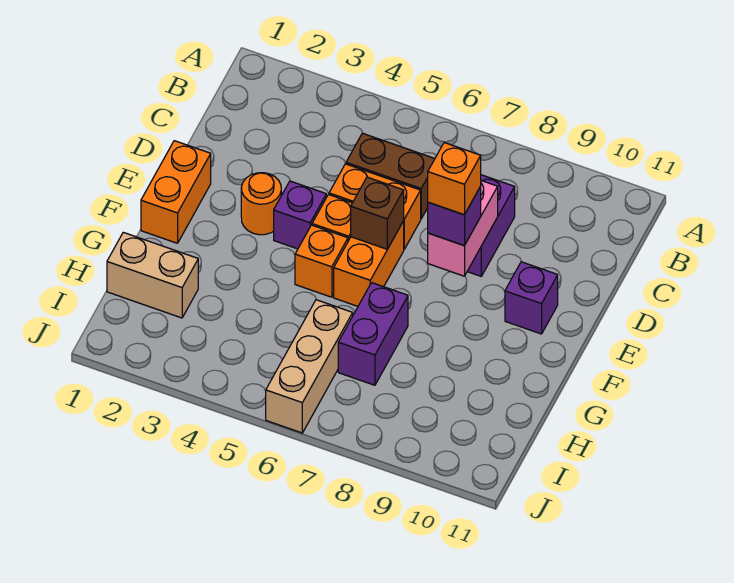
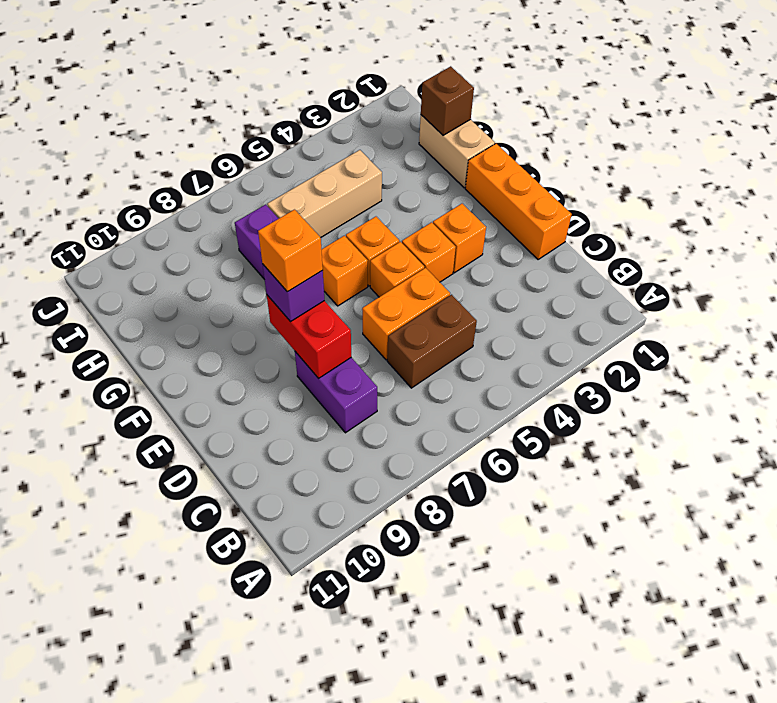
pink brick D8:E8 level 2 -> red brick D8:E8 level 2
orange brick E1:F1 level 1 -> orange brick D1:F1 level 1
orange round brick E3 level 1 -> orange brick E3 level 1
purple brick E4 level 1 -> orange brick E4 level 1
orange brick E6:F6 level 1 -> orange brick F6 level 1
brown brick E6 level 2 -> brown brick H1 level 2
purple brick E10 level 1 -> none
tan brick H1:H2 level 1 -> tan brick G1:H1 level 1
tan brick H6:J6 level 1 -> tan brick H4:H6 level 1

